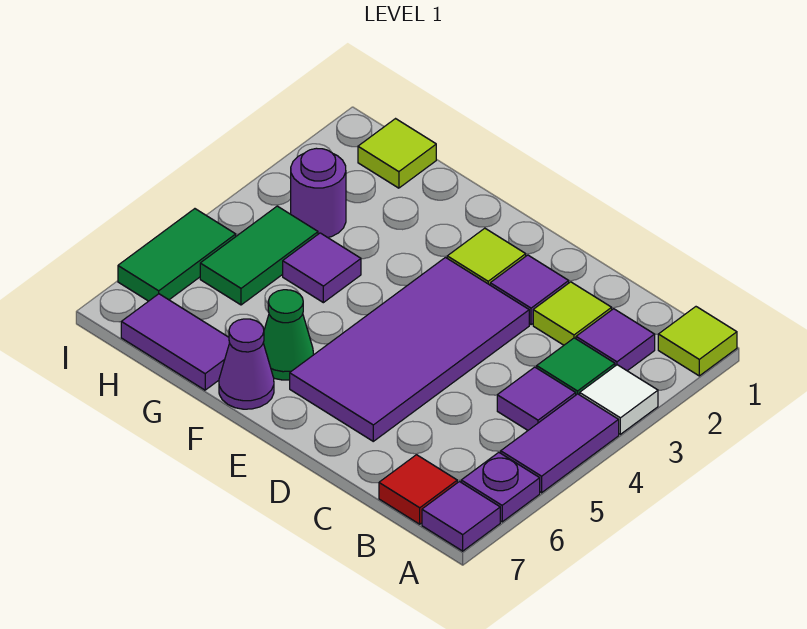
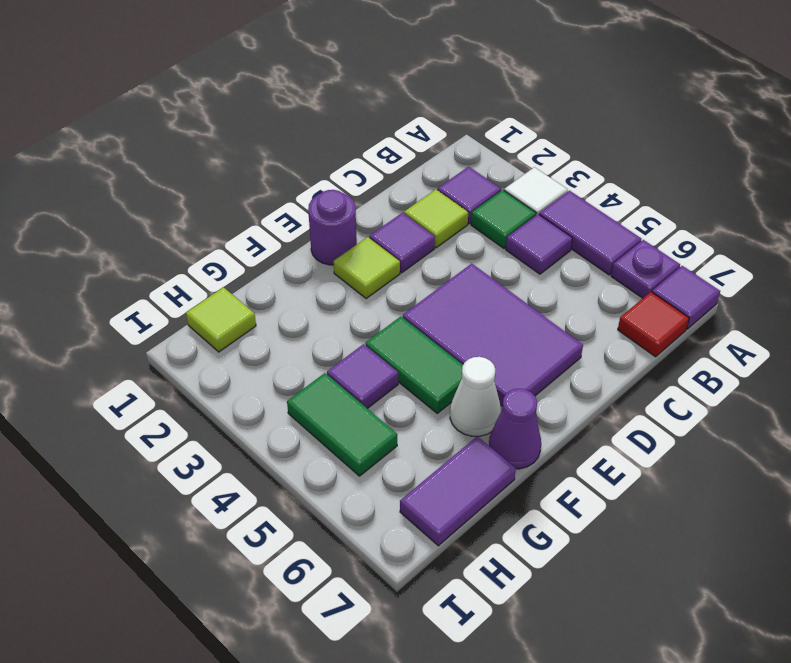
lime tile A1 level 1 -> none
purple tile D3:E6 level 1 -> purple tile D4:E6 level 1
green cone F6 level 1 -> white cone F6 level 1
purple round brick H3 level 1 -> purple round brick E1 level 1
green tile I5:I6 level 1 -> green tile F4:F5 level 1

